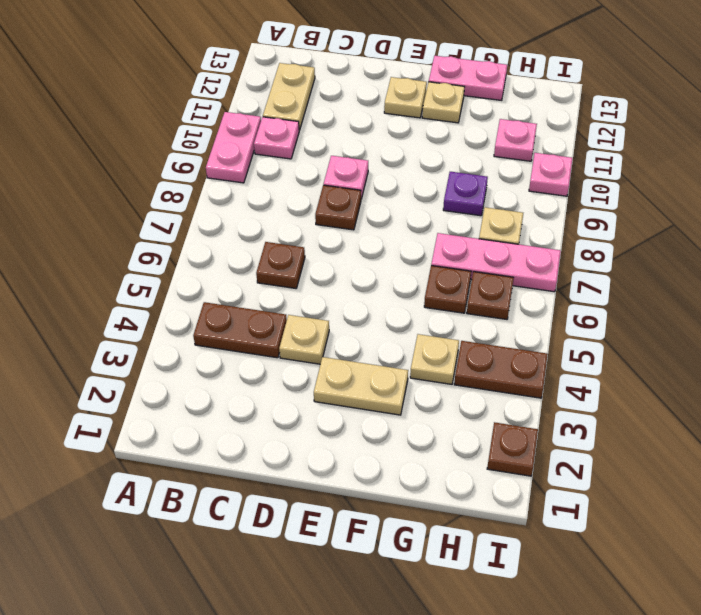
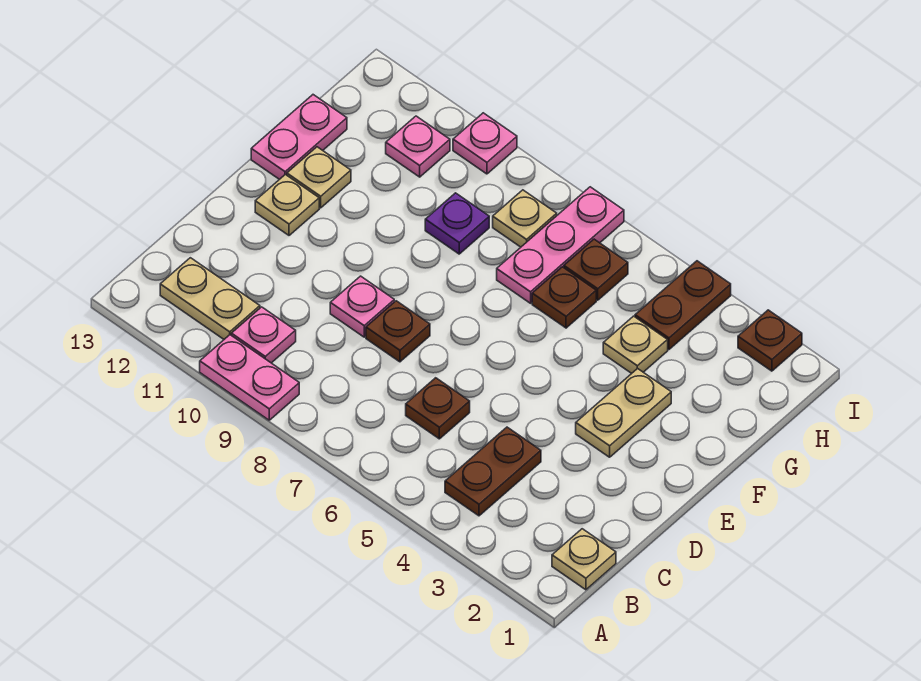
tan plate D4 level 1 -> tan plate B1 level 1

